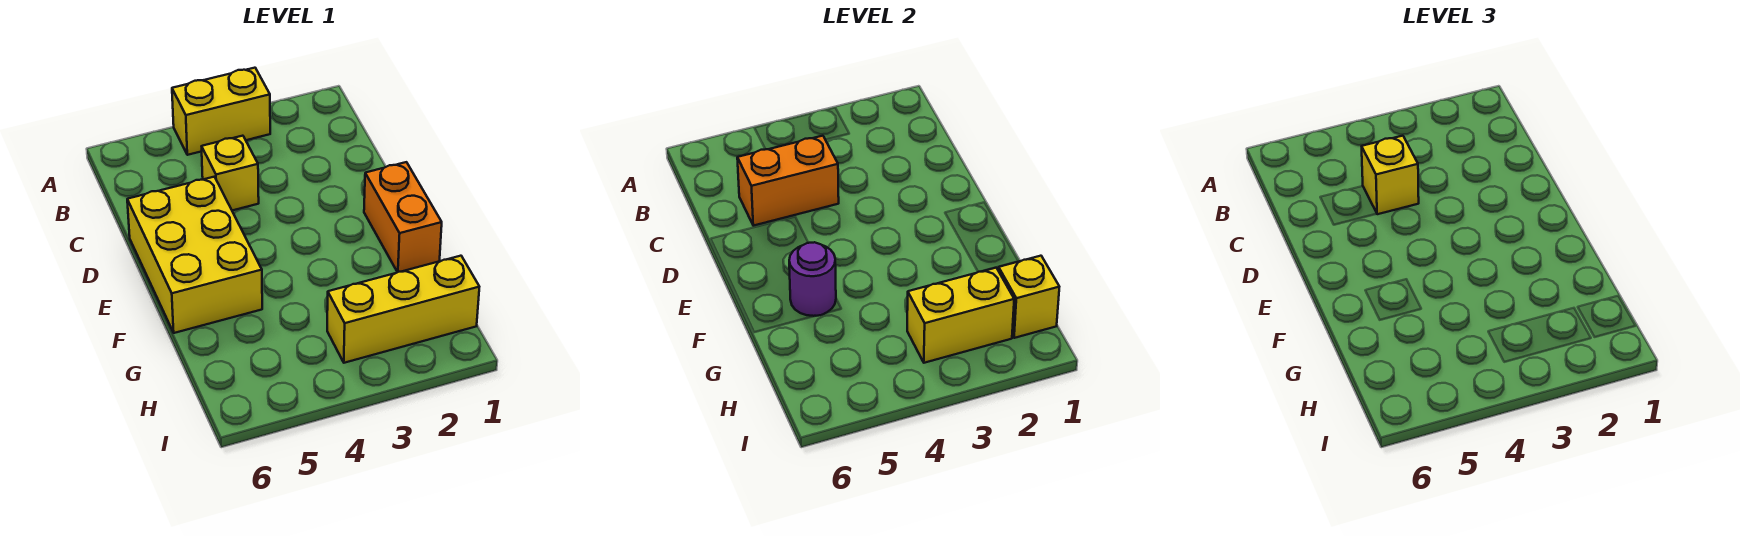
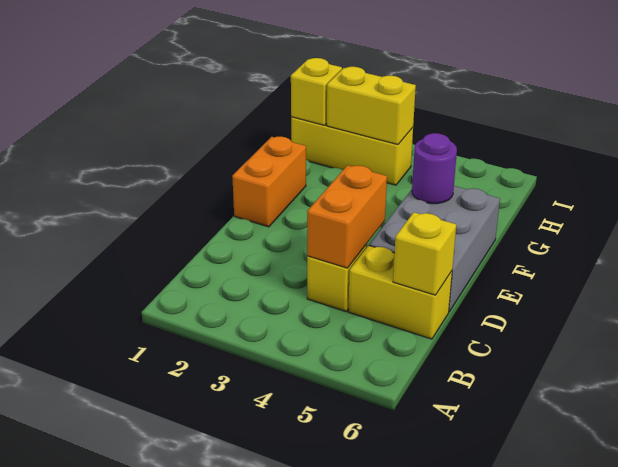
yellow brick A3:A4 level 1 -> yellow brick C5:C6 level 1
orange brick C4:C5 level 2 -> orange brick C4:D4 level 2
yellow brick C4 level 3 -> yellow brick C6 level 2
yellow brick D5:F6 level 1 -> grey brick D5:F6 level 1

